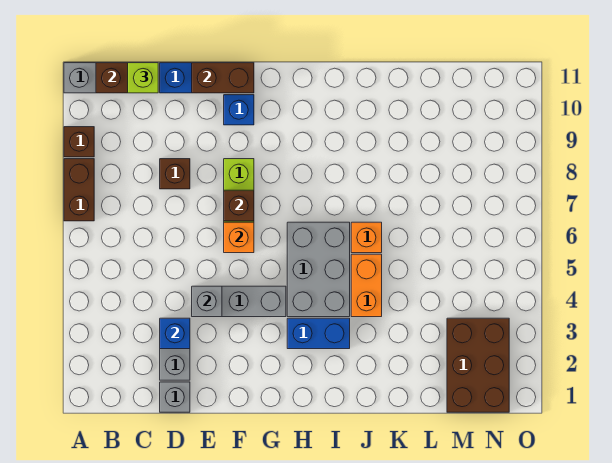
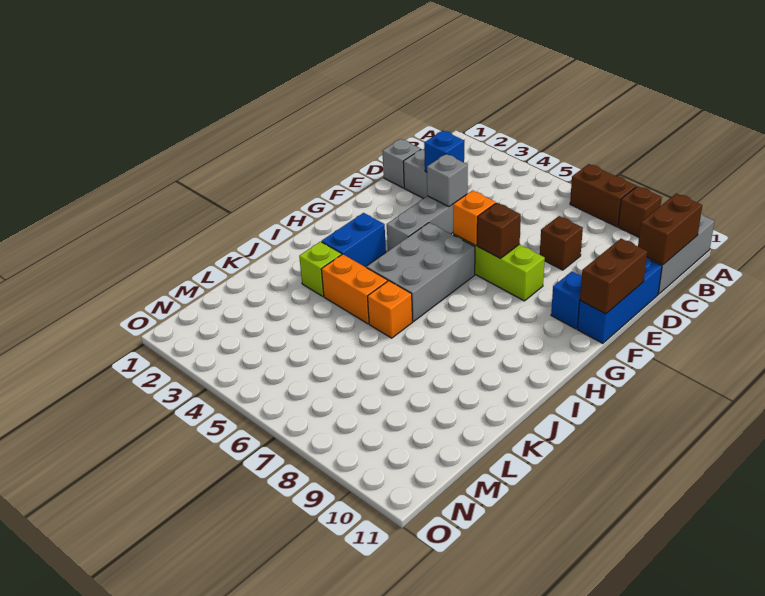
lime brick C11 level 3 -> lime brick J3 level 1
grey brick H4:I6 level 1 -> grey brick G5:I6 level 1
brown brick M1:N3 level 1 -> none

